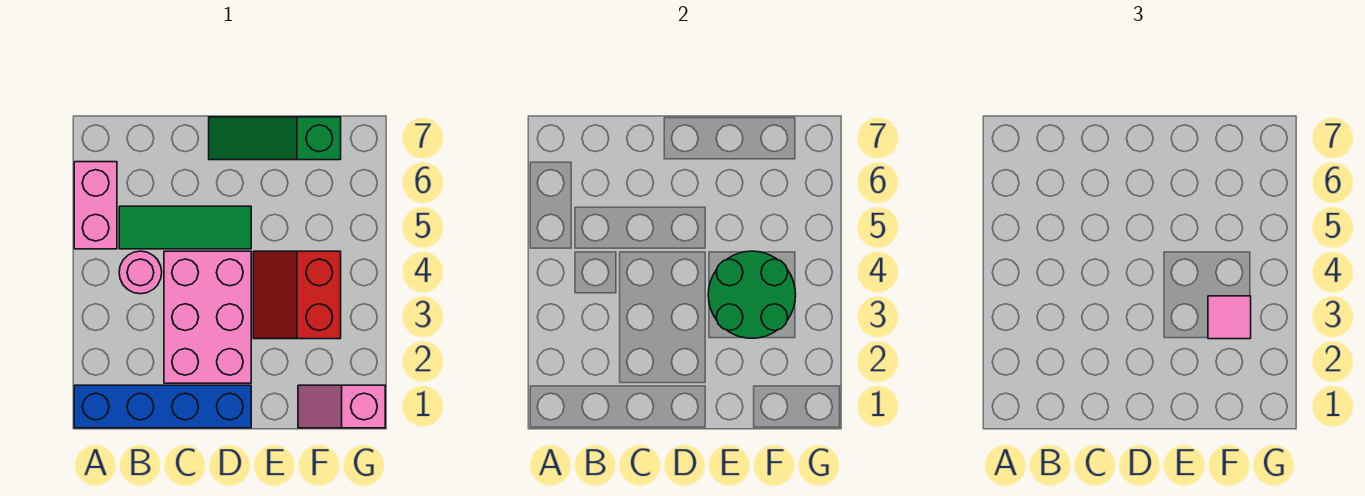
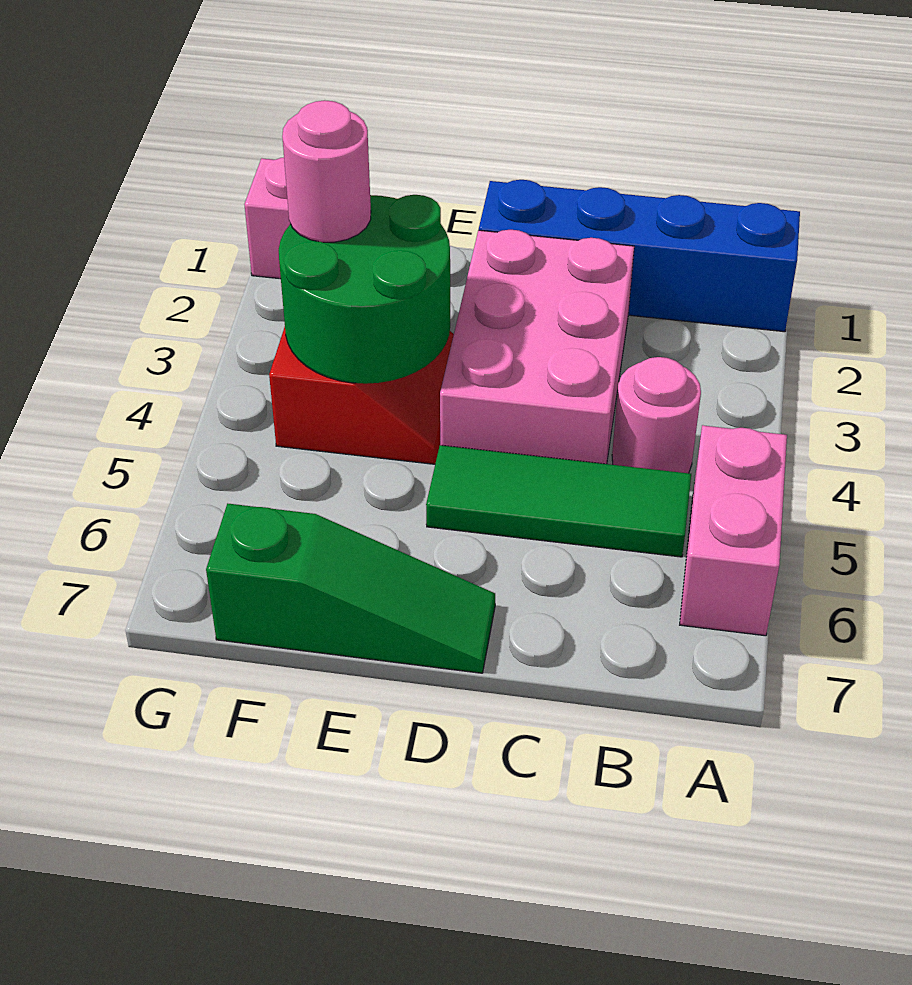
pink tile F3 level 3 -> pink round brick F3 level 3

